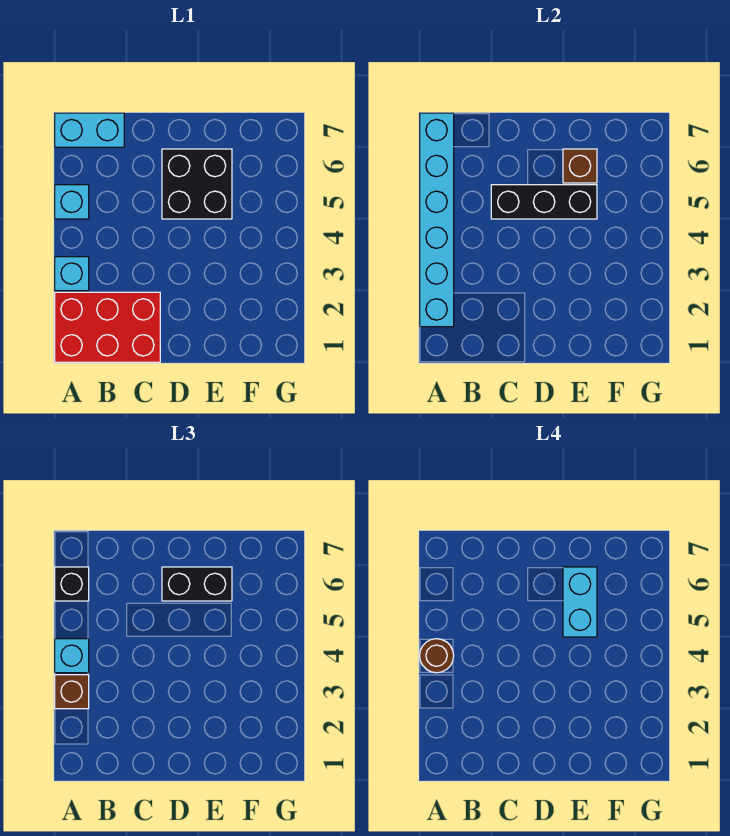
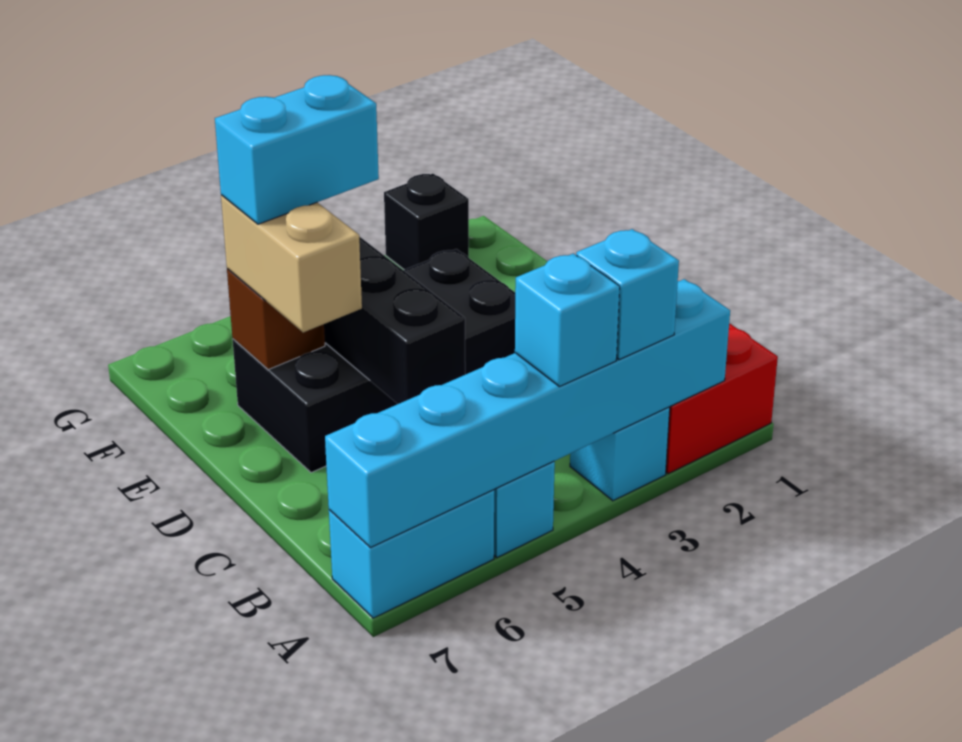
brown brick A3 level 3 -> cyan brick A3 level 3
brown round brick A4 level 4 -> none
black brick A6 level 3 -> black brick G2 level 1
cyan brick A7:B7 level 1 -> cyan brick A6:A7 level 1
black brick D5:E6 level 1 -> black brick D3:E6 level 1
black brick D6:E6 level 3 -> tan brick D6:E6 level 3

